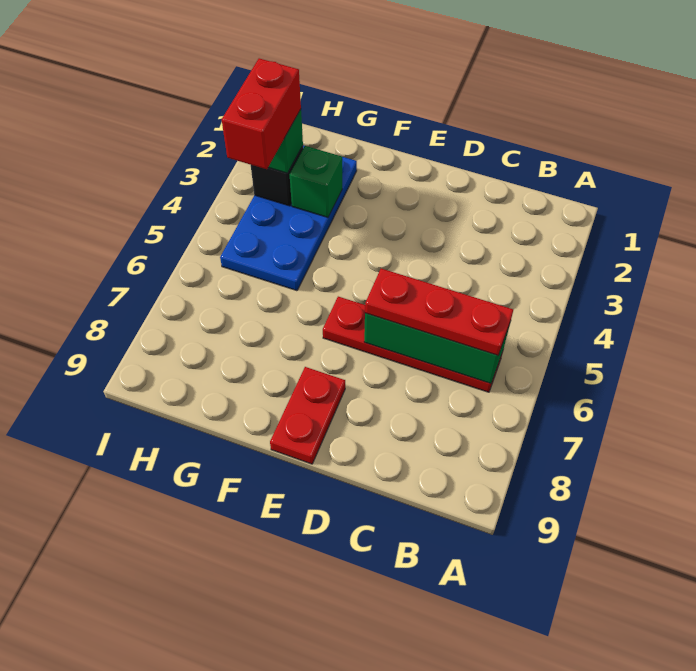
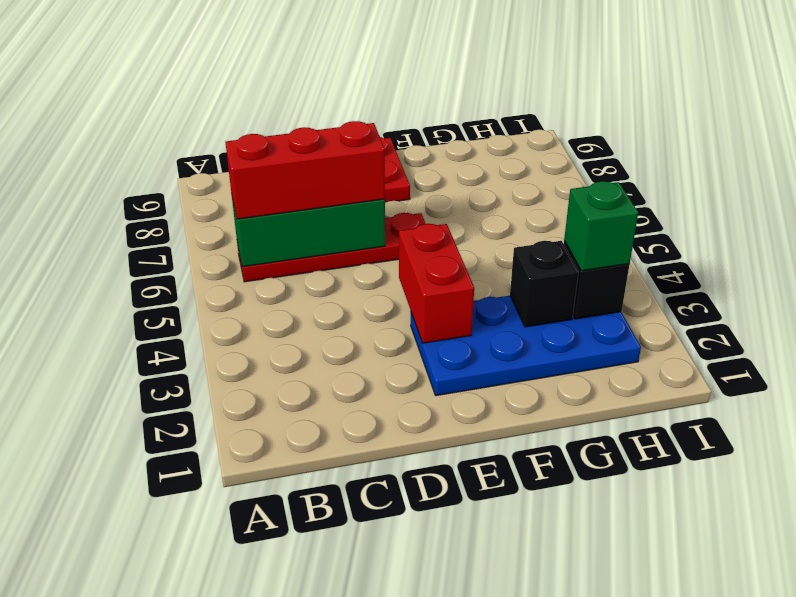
red plate B6:D6 level 3 -> red brick B6:D6 level 3
blue plate G2:H5 level 1 -> blue plate E2:H3 level 1
green brick G3 level 2 -> black brick G3 level 2
red brick H3:H4 level 4 -> red brick E3:E4 level 2

